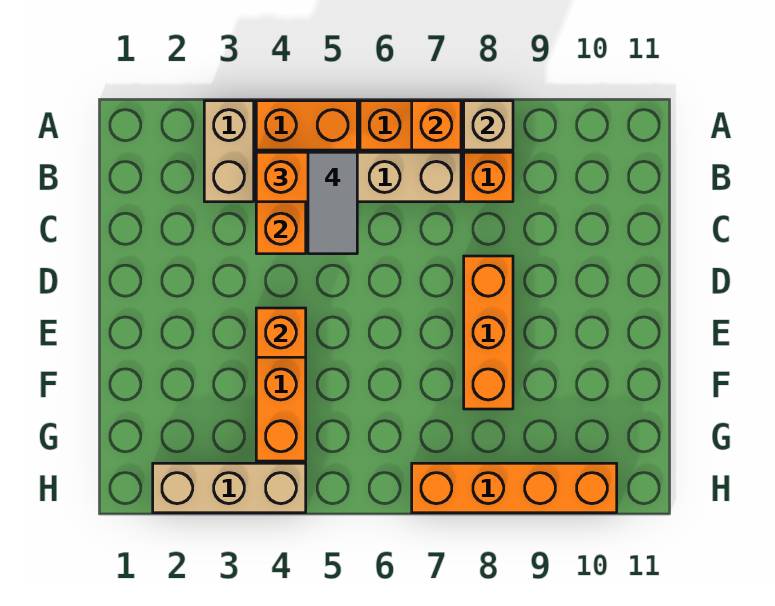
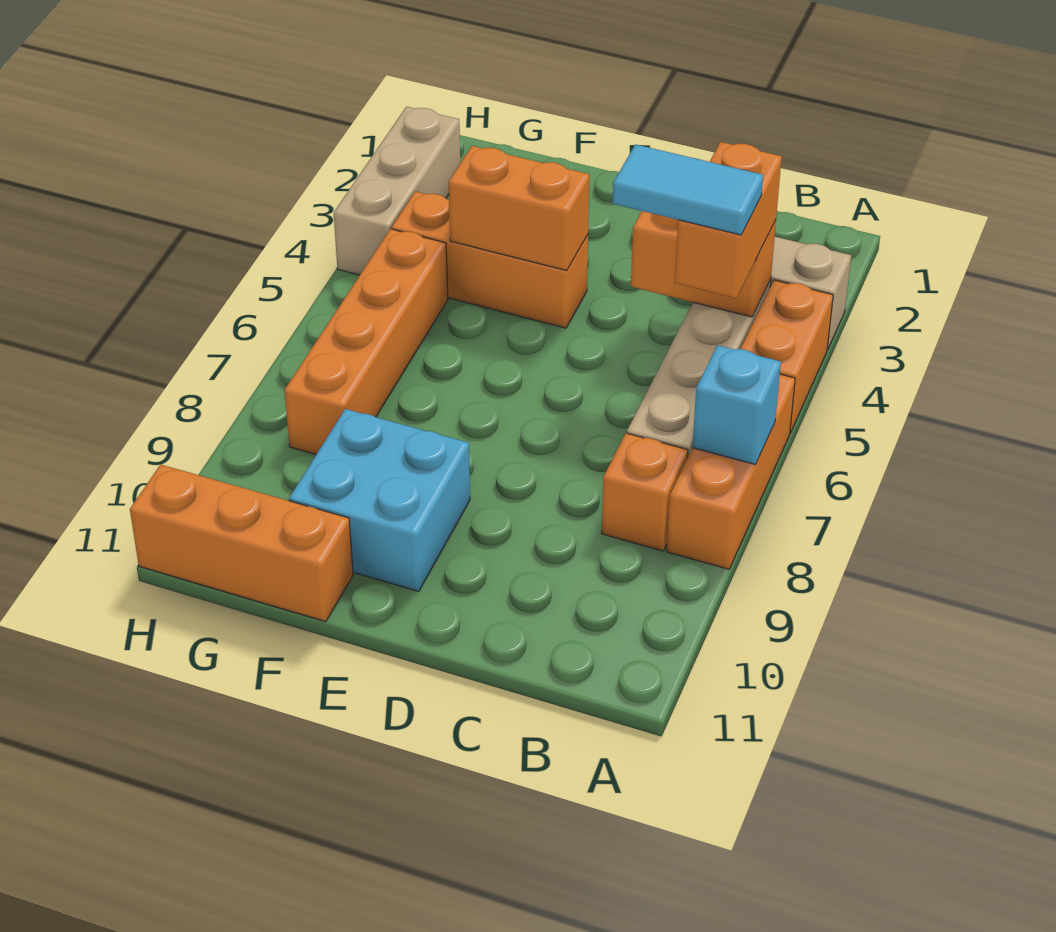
orange brick A7 level 2 -> cyan brick A7 level 2
tan brick A8 level 2 -> none
grey tile B5:C5 level 4 -> cyan tile B5:C5 level 4
orange brick D8:F8 level 1 -> orange brick F11:H11 level 1
orange brick E4 level 2 -> orange brick E4:F4 level 2
none -> cyan brick E9:F10 level 1
orange brick H7:H10 level 1 -> orange brick G5:G8 level 1

